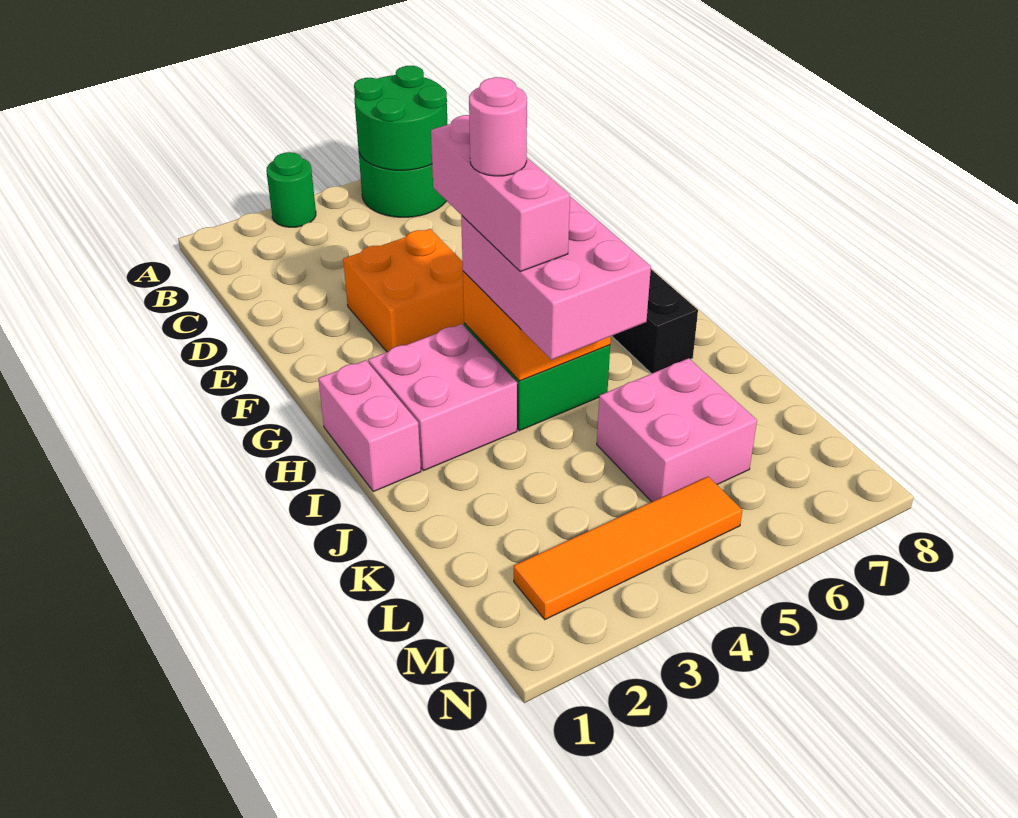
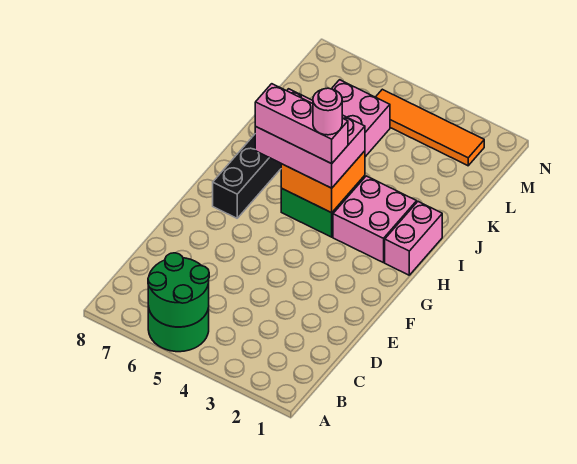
green round brick A3 level 1 -> none
orange brick E3:F4 level 1 -> none
pink brick G4:I4 level 4 -> pink brick H4:H6 level 4
pink brick H4:J5 level 3 -> pink brick H4:I6 level 3

